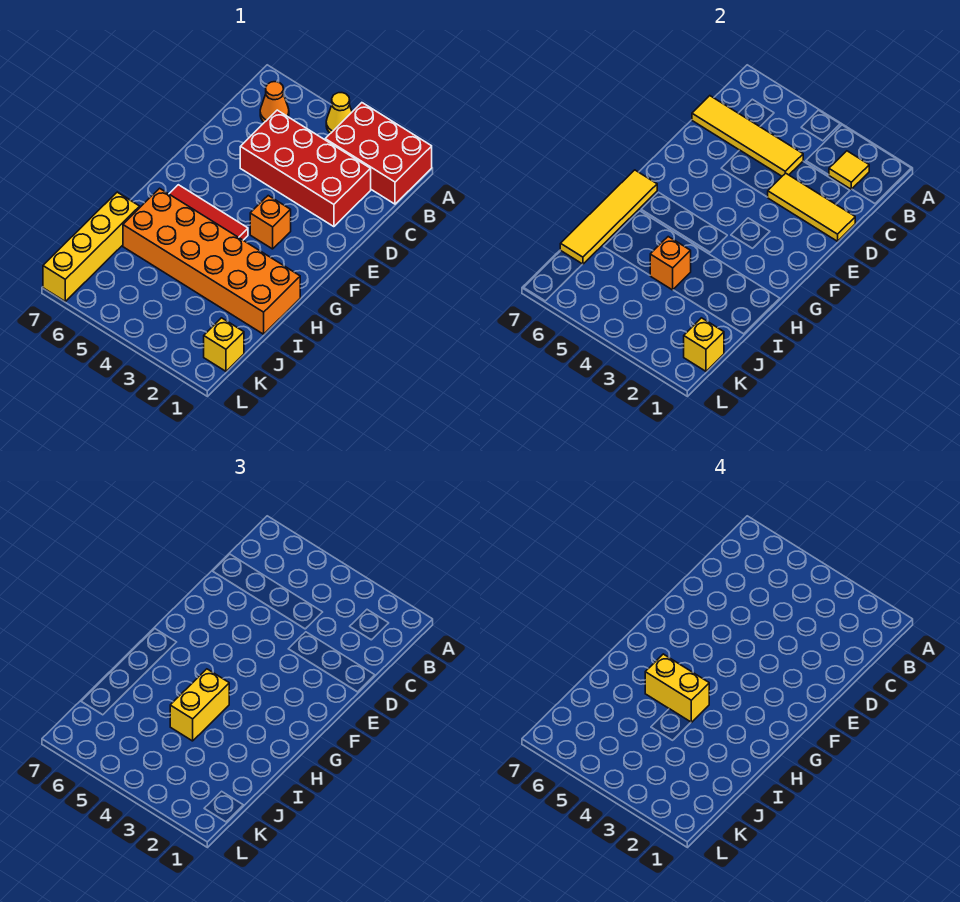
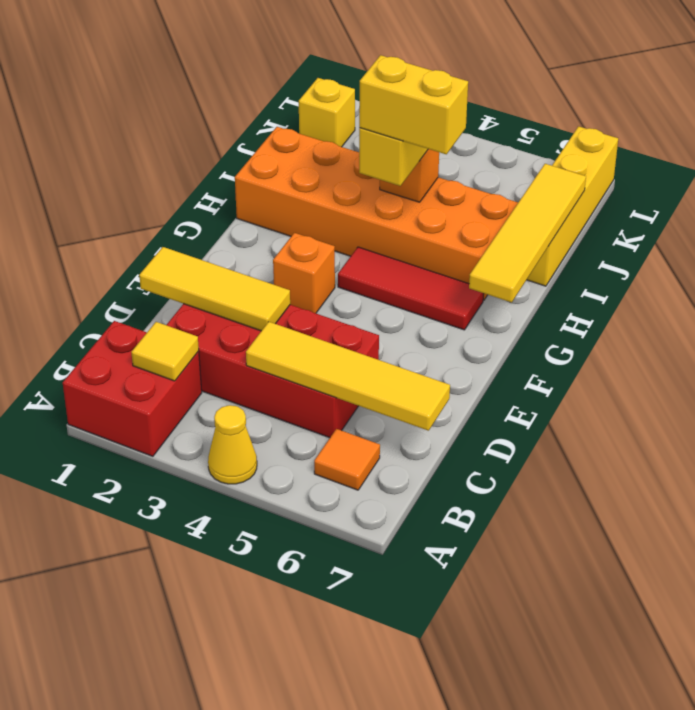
red brick A1:B3 level 1 -> red brick A1:B2 level 1
orange cone B6 level 1 -> orange tile B6 level 1
yellow brick K1 level 2 -> none

